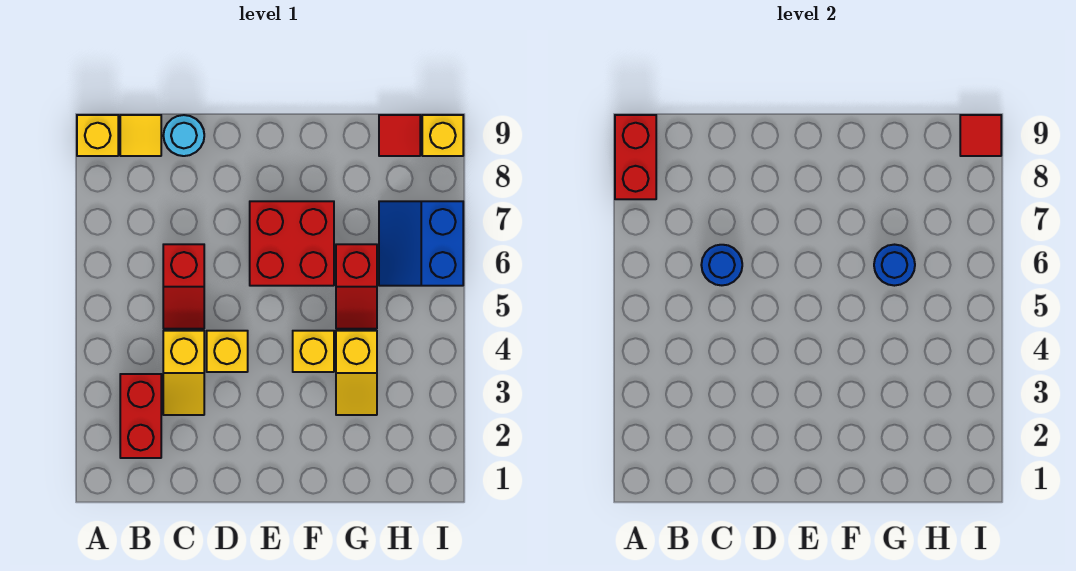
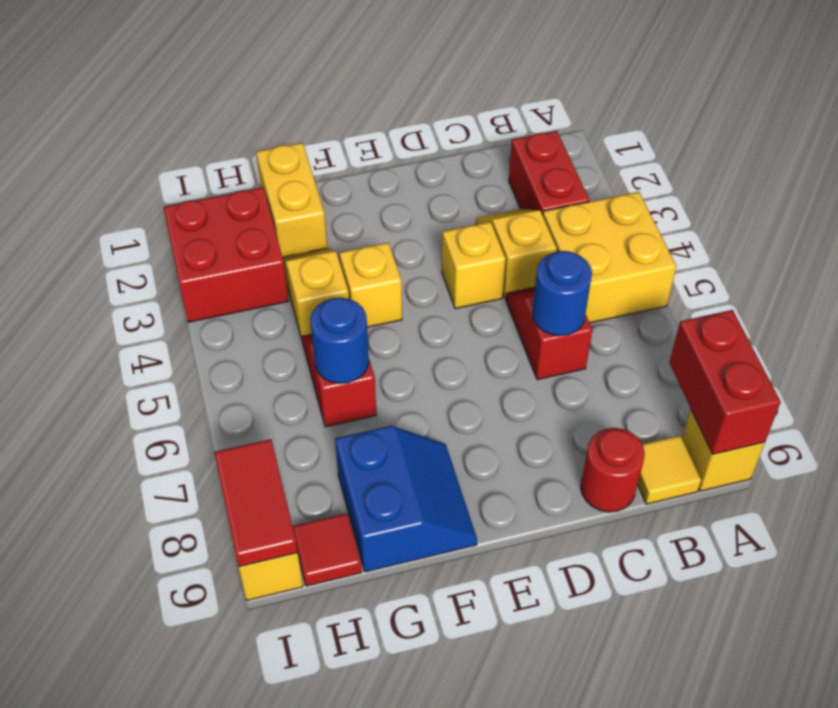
none -> yellow brick A4:B5 level 1
cyan round brick C9 level 1 -> red round brick C9 level 1
red brick E6:F7 level 1 -> red brick H2:I3 level 1
none -> yellow brick G1:G2 level 1
blue slope H6:I7 level 1 top I -> blue slope F8:G9 level 1 top G
red tile I9 level 2 -> red tile I8:I9 level 2

